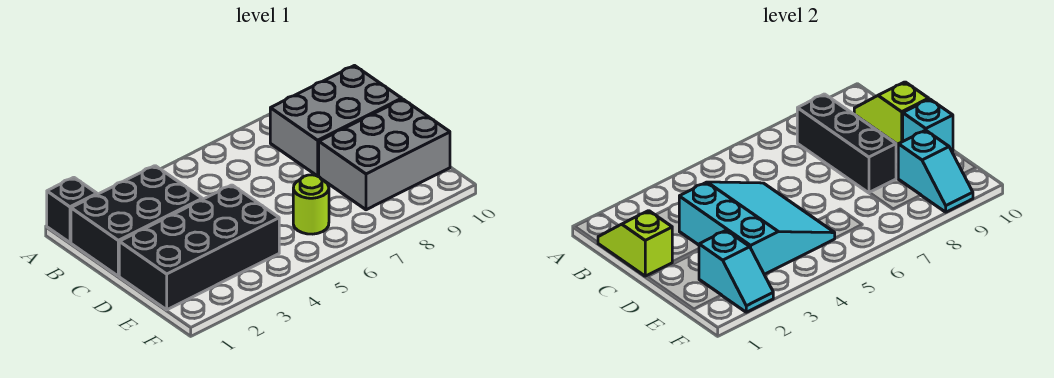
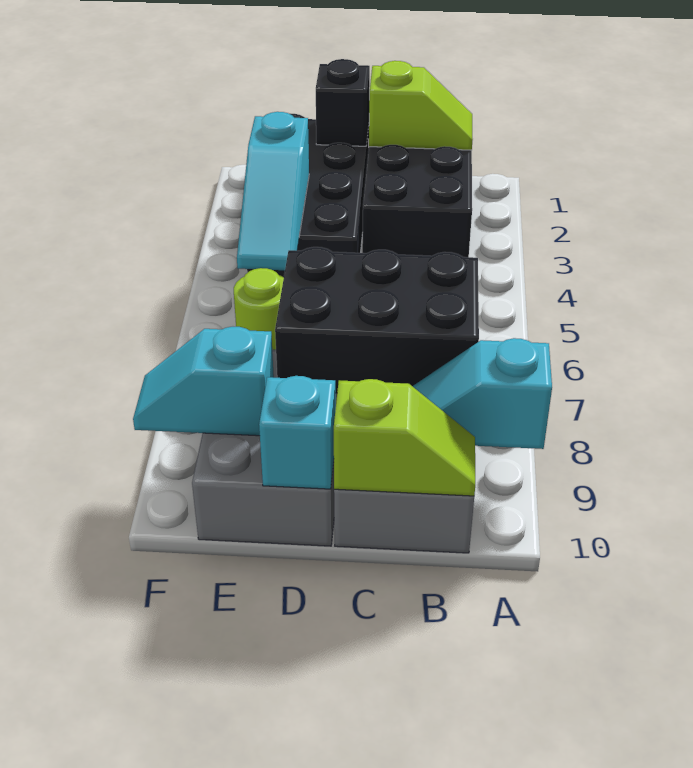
black brick A1 level 1 -> black brick D1 level 2
black brick B8:D8 level 2 -> black brick B7:D8 level 2
cyan slope C3:E5 level 2 top 3 -> cyan slope E3:E5 level 2 top 3
cyan slope E2:F2 level 2 top E -> cyan slope A9:B9 level 2 top A

